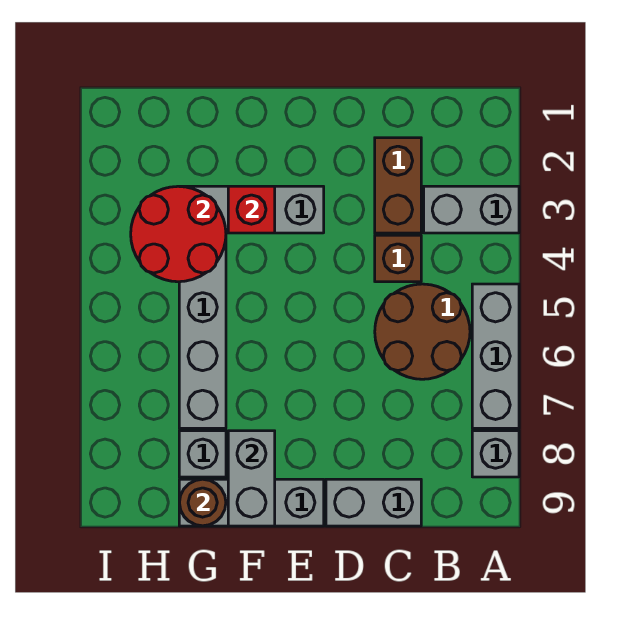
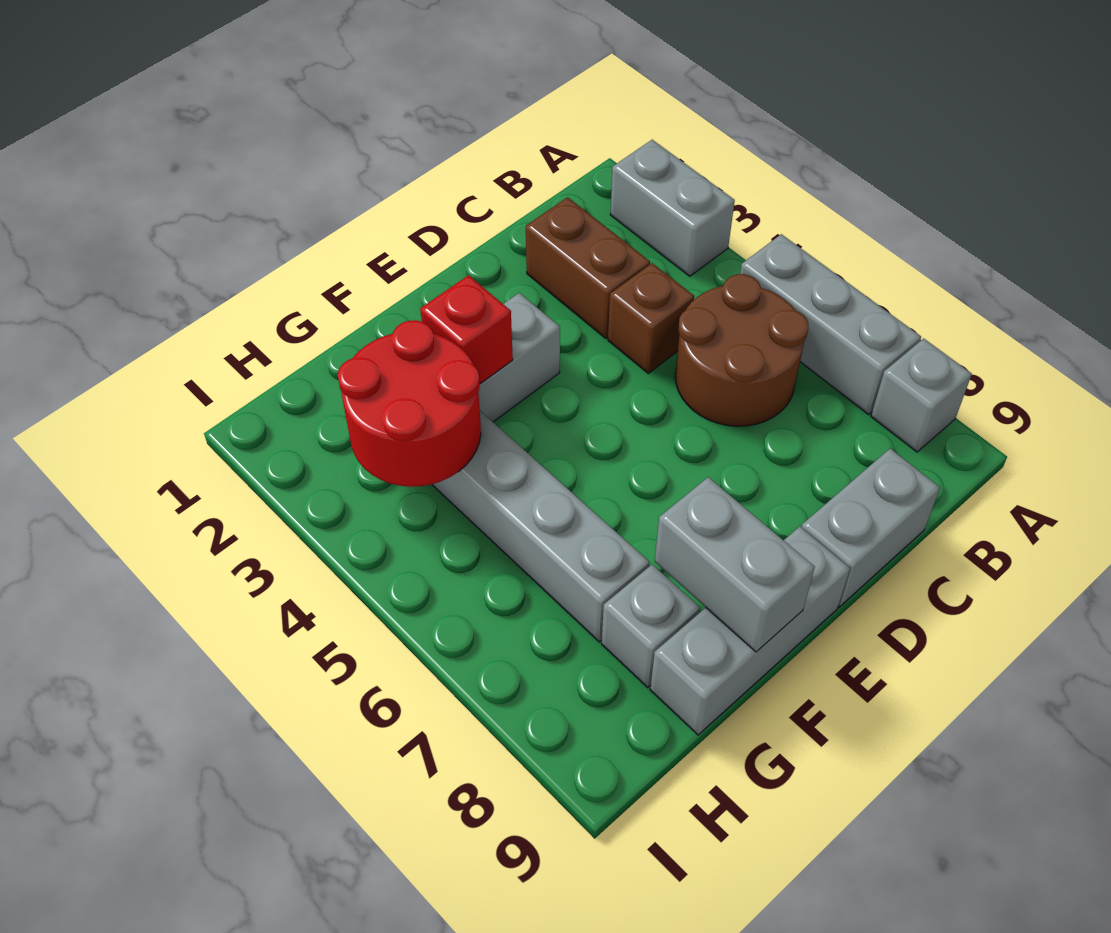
grey brick A3:B3 level 1 -> grey brick A2:A3 level 1
brown round brick G9 level 2 -> none

